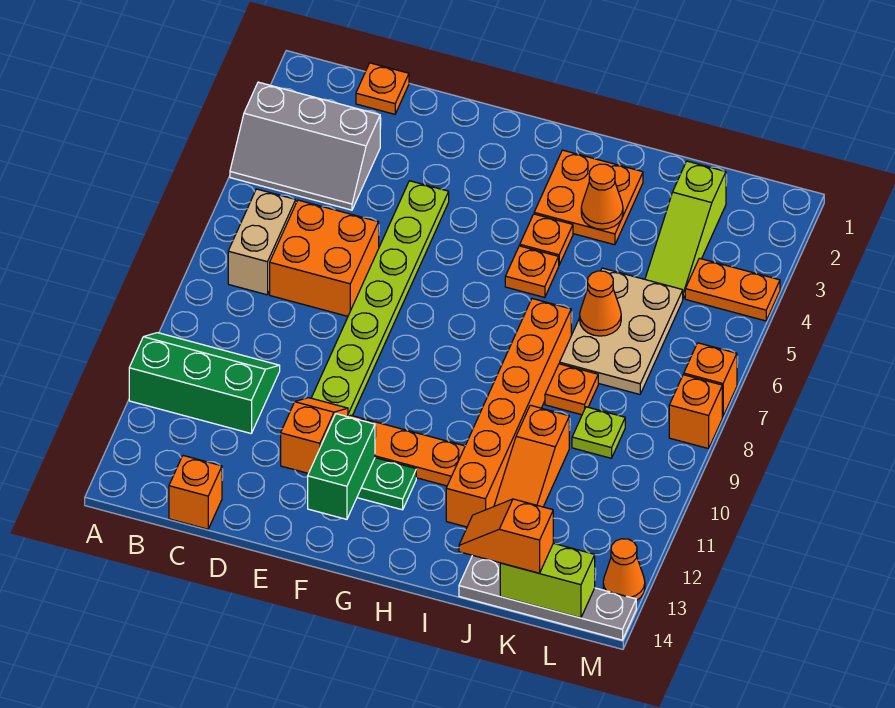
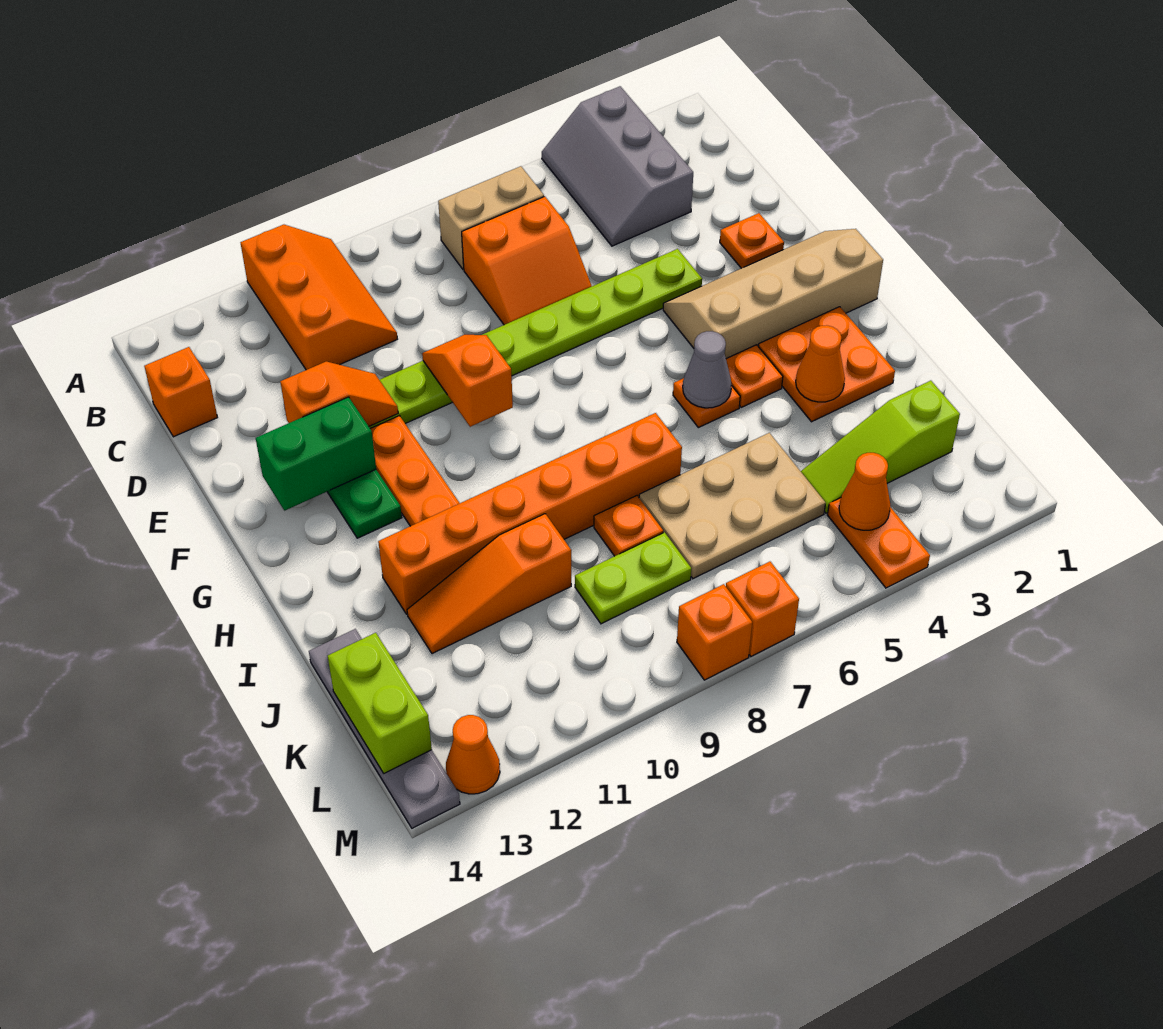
green slope A10:C11 level 1 top 11 -> orange slope A10:C11 level 1 top 11
orange plate C1 level 1 -> orange plate E2 level 1
orange brick C6:D7 level 1 -> orange slope C6:D7 level 1 top C
none -> tan slope F1:G4 level 1 top G
none -> grey cone H5 level 2
orange cone J6 level 2 -> orange cone L4 level 2
orange slope J14:K14 level 3 top K -> orange slope E9:F9 level 2 top F
lime plate K9 level 1 -> lime plate K8:K9 level 1

